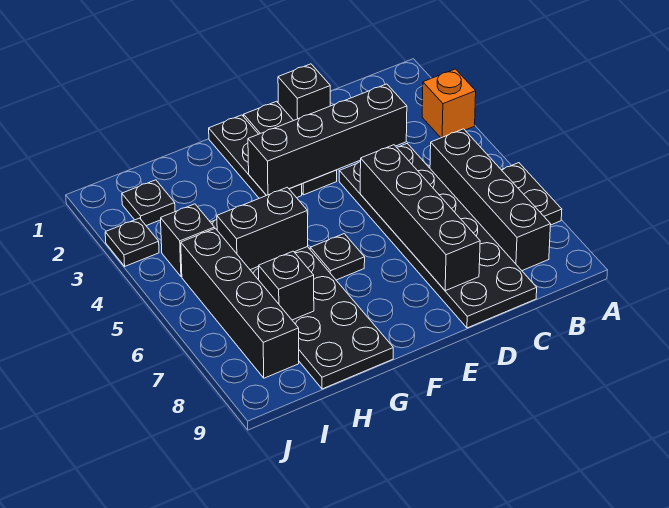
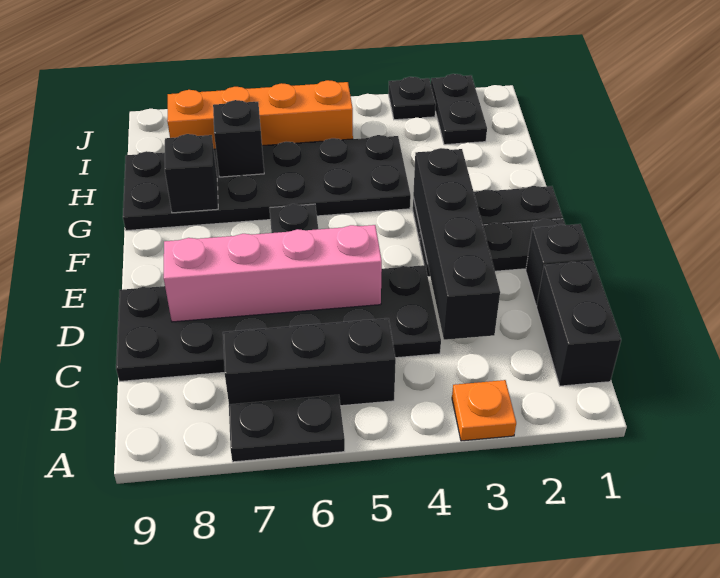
orange brick A3 level 1 -> orange plate A3 level 1
black brick B5:B8 level 1 -> black brick B5:B7 level 1
black brick D5:D8 level 2 -> pink brick D5:D8 level 2
black brick G5:H5 level 2 -> black brick B1:C1 level 1
black plate I2 level 1 -> black plate I2:J2 level 1
black brick I4 level 1 -> black brick G8 level 2
black brick I5:I8 level 1 -> orange brick I5:I8 level 1

